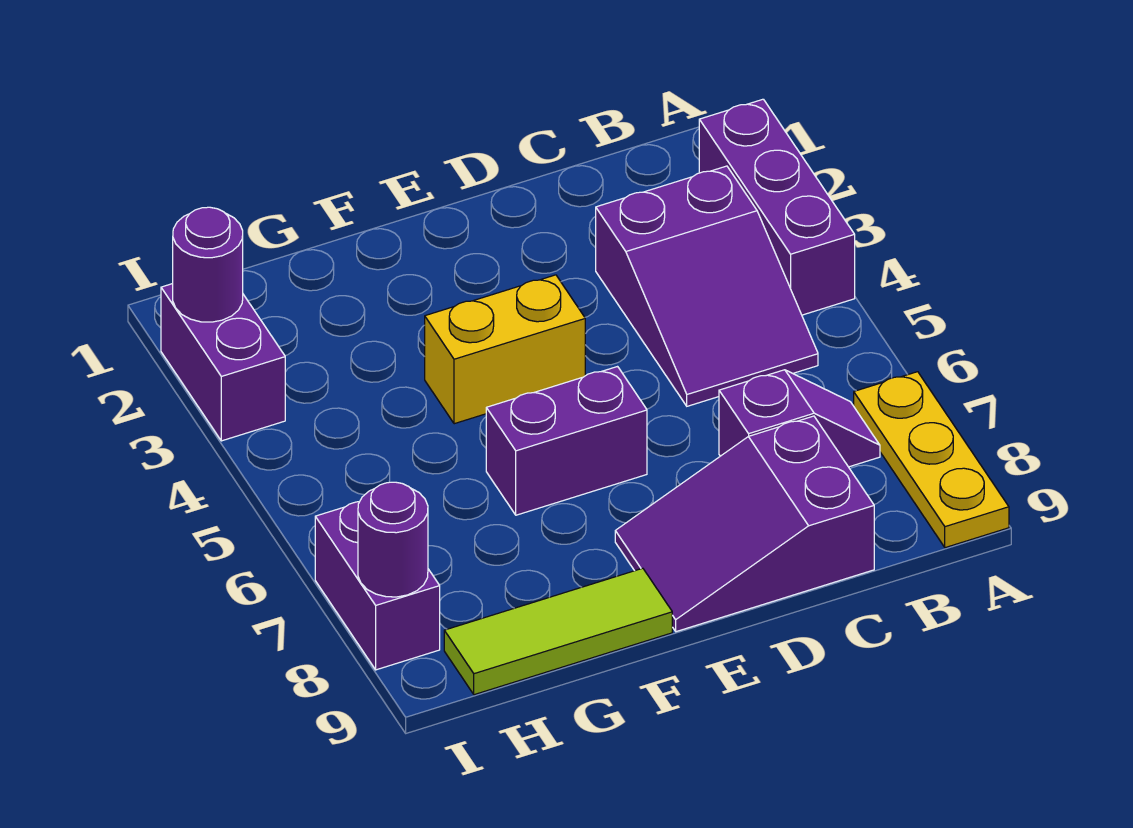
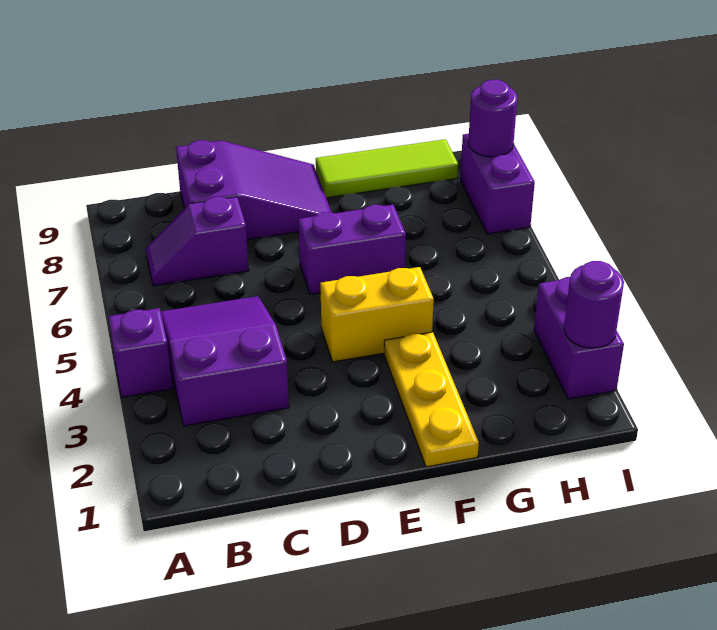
purple brick A2:A4 level 1 -> purple brick A4 level 1
yellow plate A7:A9 level 1 -> yellow plate F1:F3 level 1

